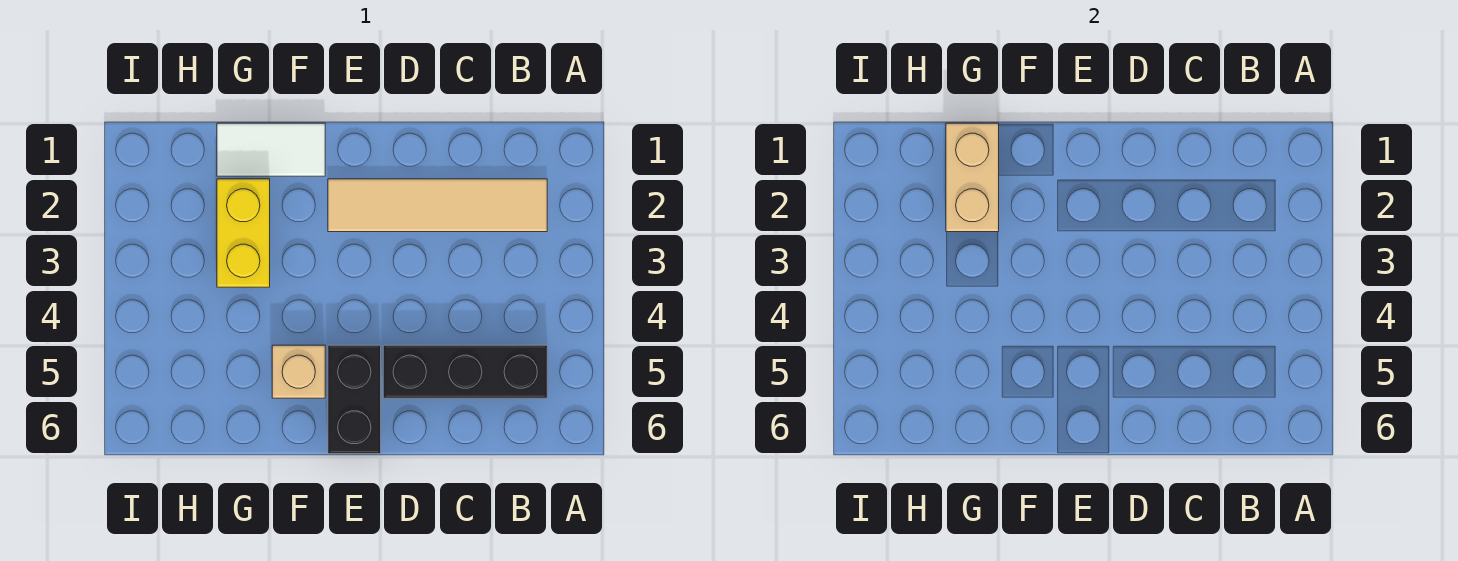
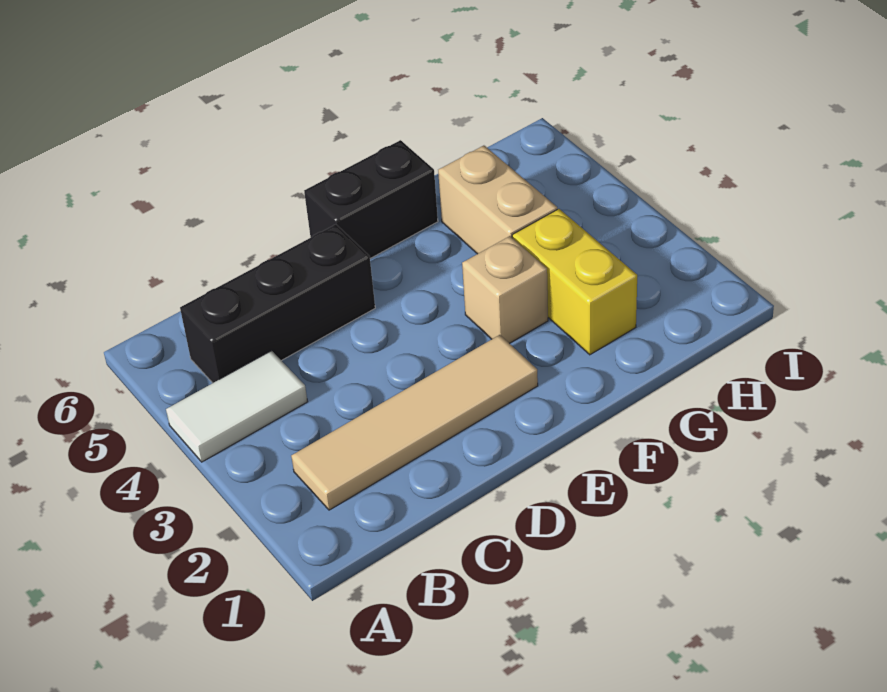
black brick E5:E6 level 1 -> black brick E6:F6 level 1
white tile F1:G1 level 1 -> white tile A4:B4 level 1
tan brick F5 level 1 -> tan brick F3 level 1
tan brick G1:G2 level 2 -> tan brick G4:G5 level 1

